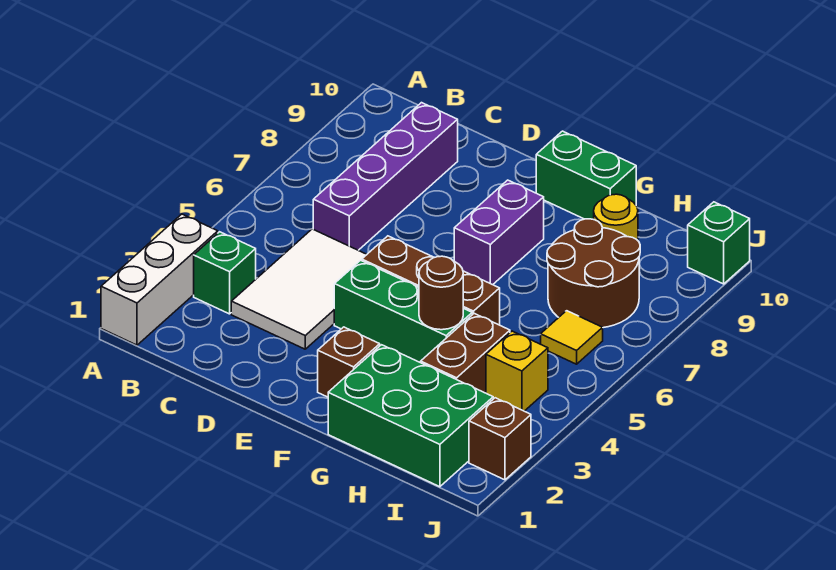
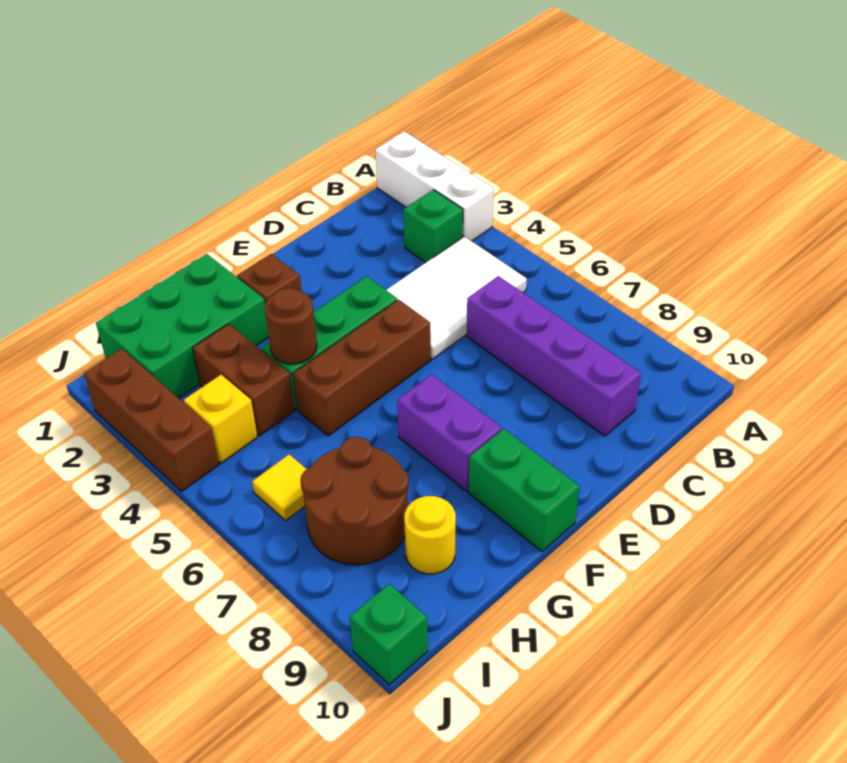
white tile C3:D5 level 1 -> white tile B4:D5 level 1
green brick F10:G10 level 1 -> green brick F9:F10 level 1
brown brick J2 level 1 -> brown brick J2:J4 level 1

